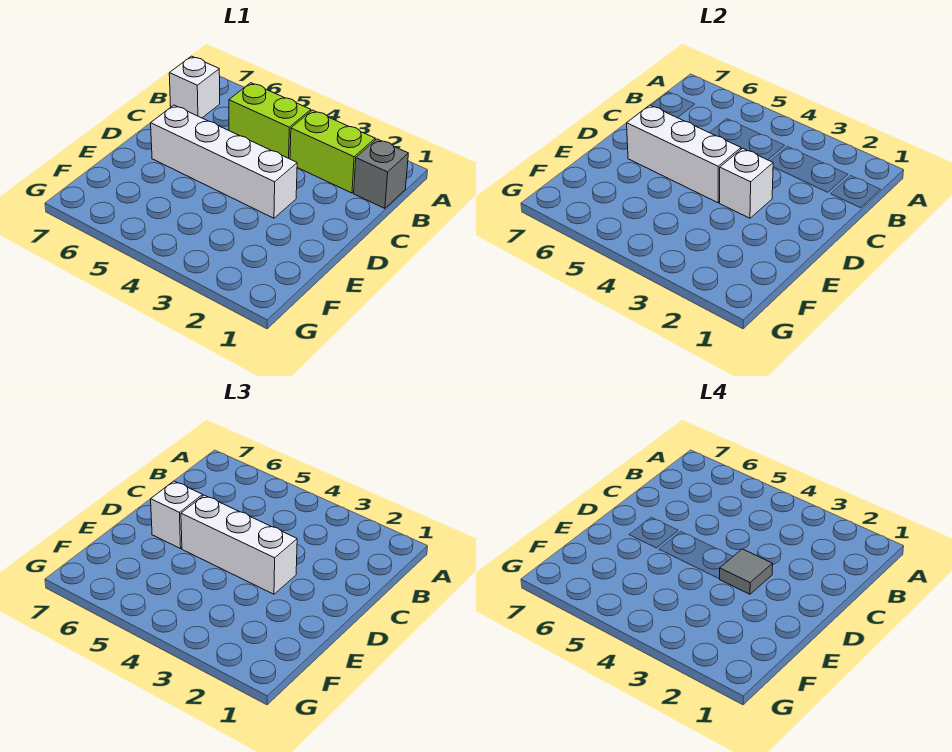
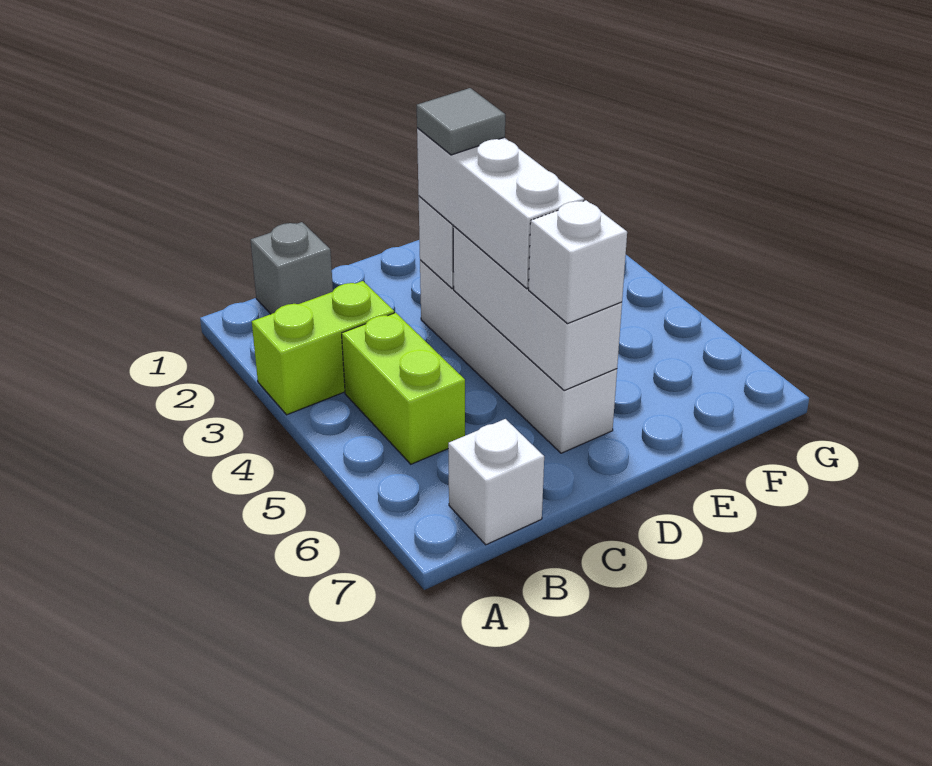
lime brick B2:B3 level 1 -> lime brick A3:B3 level 1

